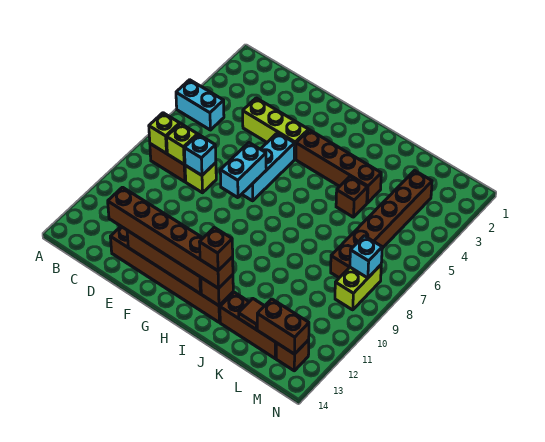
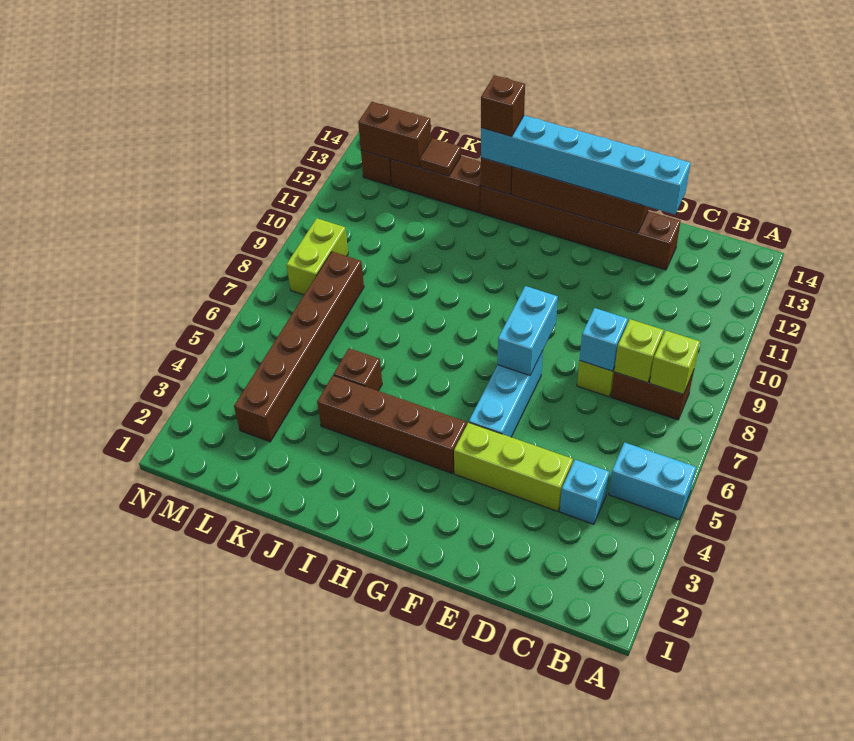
brown brick D13:I13 level 3 -> cyan brick D13:I13 level 3
cyan brick M8 level 2 -> cyan brick C4 level 1

